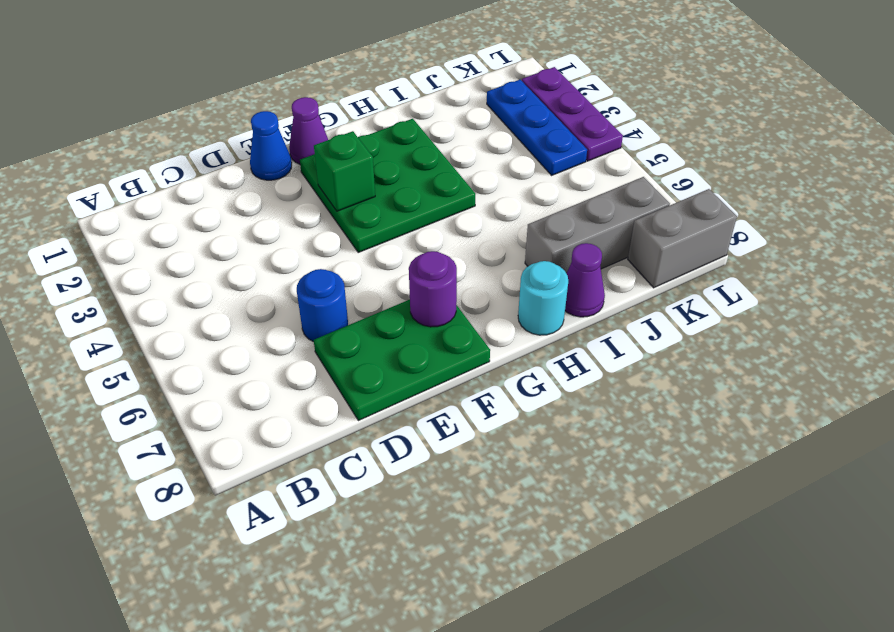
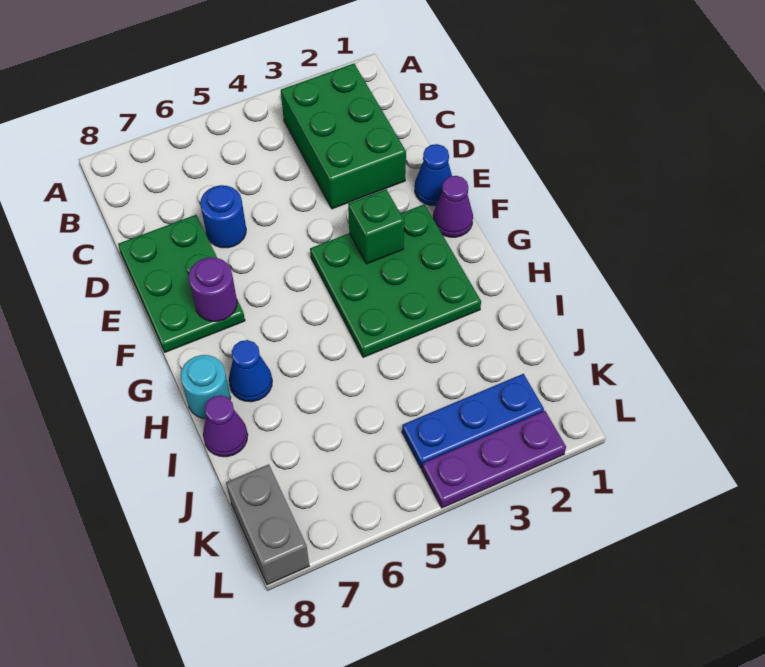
none -> green brick B2:D3 level 1
none -> blue cone H7 level 1
grey brick I7:K7 level 1 -> none

